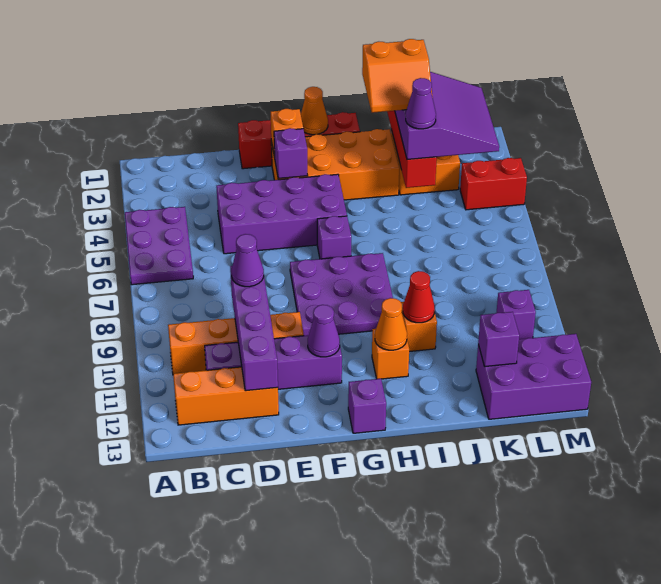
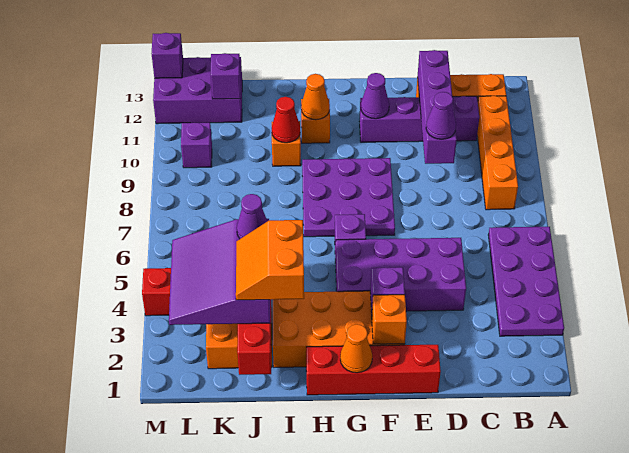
purple plate A4:B6 level 1 -> purple plate A3:B6 level 1
orange brick B10:E10 level 1 -> orange brick B8:B11 level 1
purple brick G13 level 1 -> purple brick M13 level 2
orange slope I2:J3 level 4 top 2 -> orange slope I2:J3 level 4 top I

